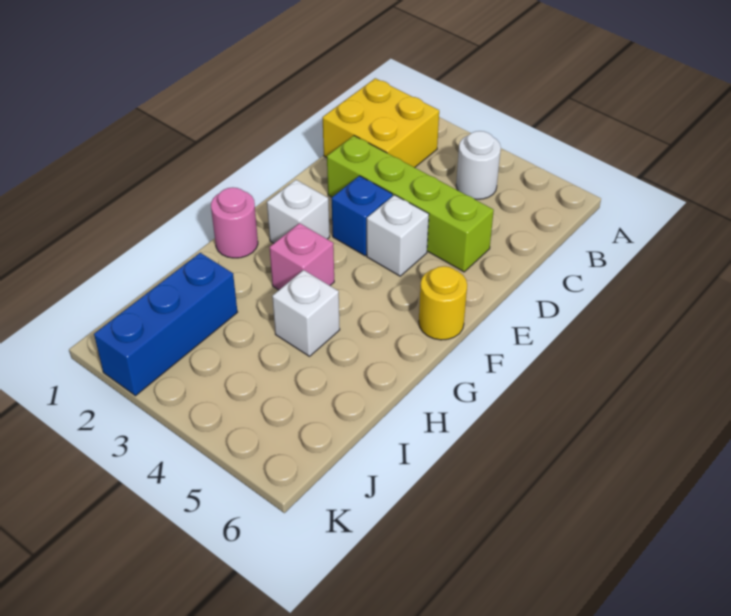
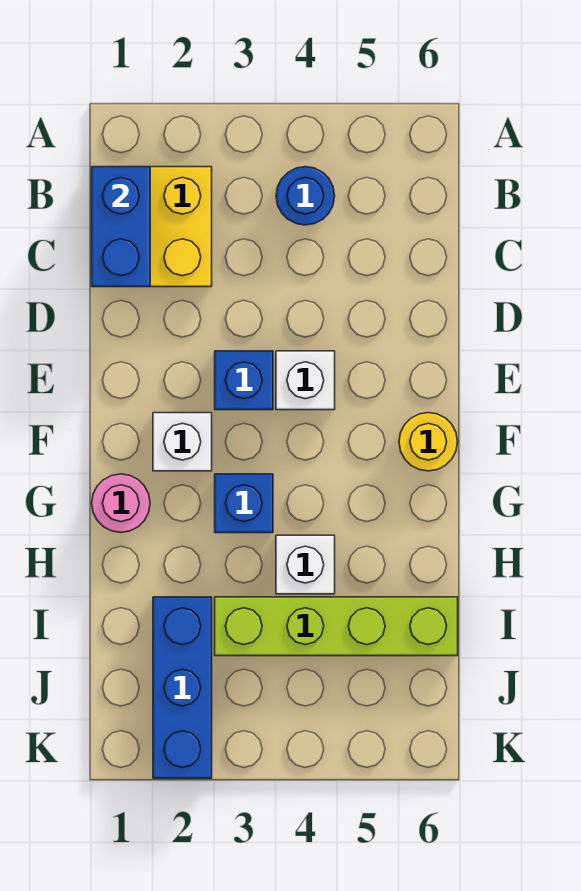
none -> blue brick B1:C1 level 2
white round brick B4 level 1 -> blue round brick B4 level 1
lime brick D2:D5 level 1 -> lime brick I3:I6 level 1
pink brick G3 level 1 -> blue brick G3 level 1

